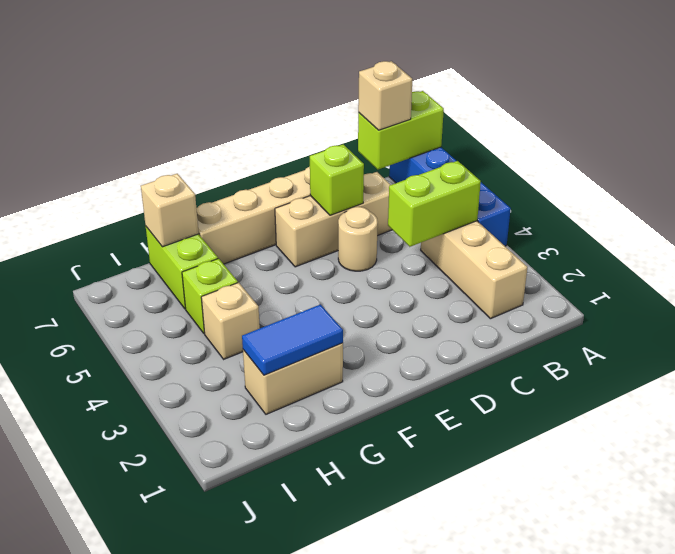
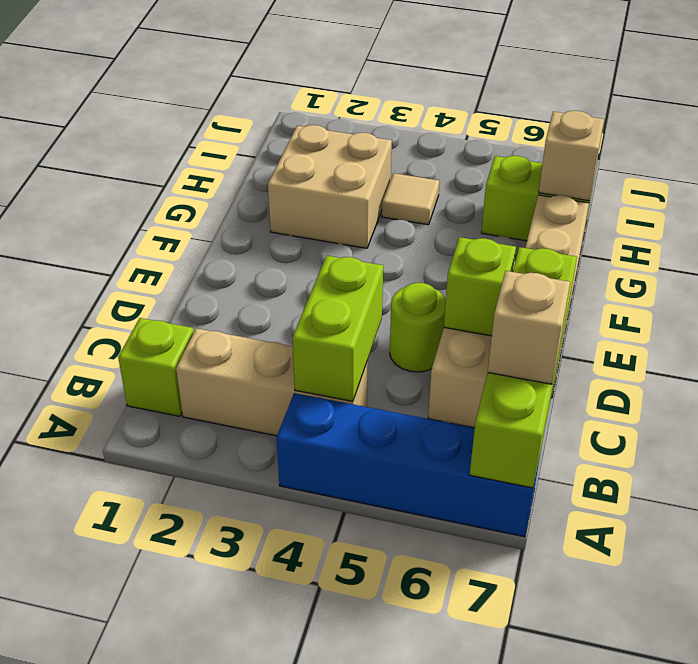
lime brick A7:B7 level 2 -> lime brick A7:D7 level 2
tan round brick D5 level 1 -> lime round brick D5 level 1
tan brick G2:H2 level 1 -> tan brick G2:H3 level 1
blue tile G2:H2 level 2 -> none
tan brick H4 level 1 -> tan tile H4 level 1
lime brick H5 level 1 -> lime brick B1 level 1

